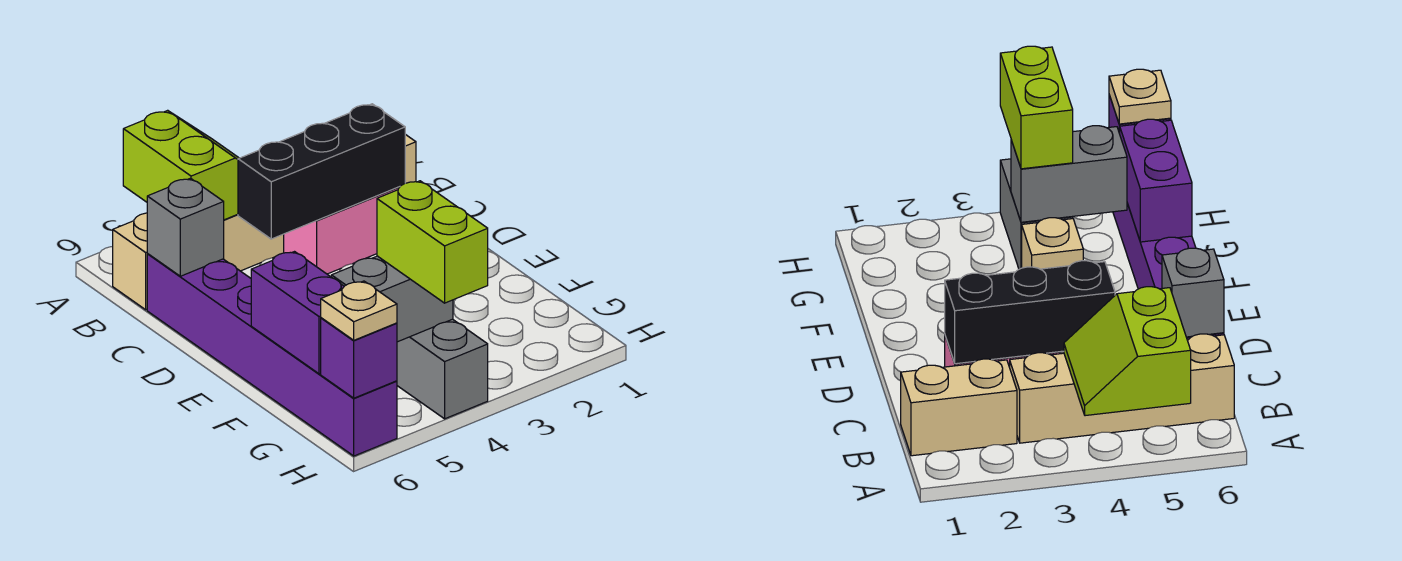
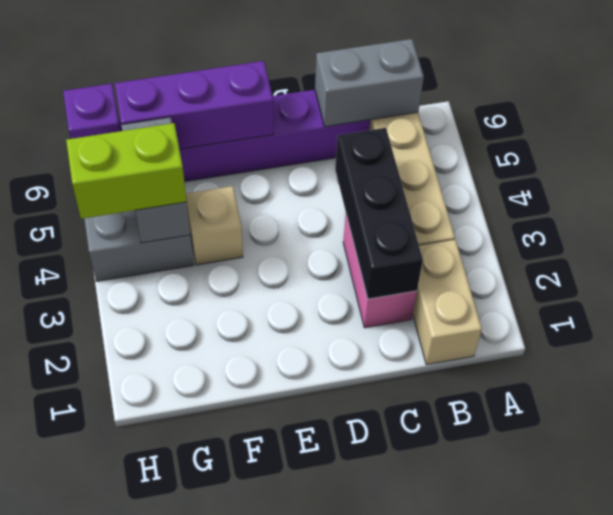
lime slope A4:B5 level 2 top 5 -> none
grey brick C6 level 2 -> grey brick B6:C6 level 2
purple brick F6:G6 level 2 -> purple brick E6:G6 level 2
tan plate H6 level 3 -> none

